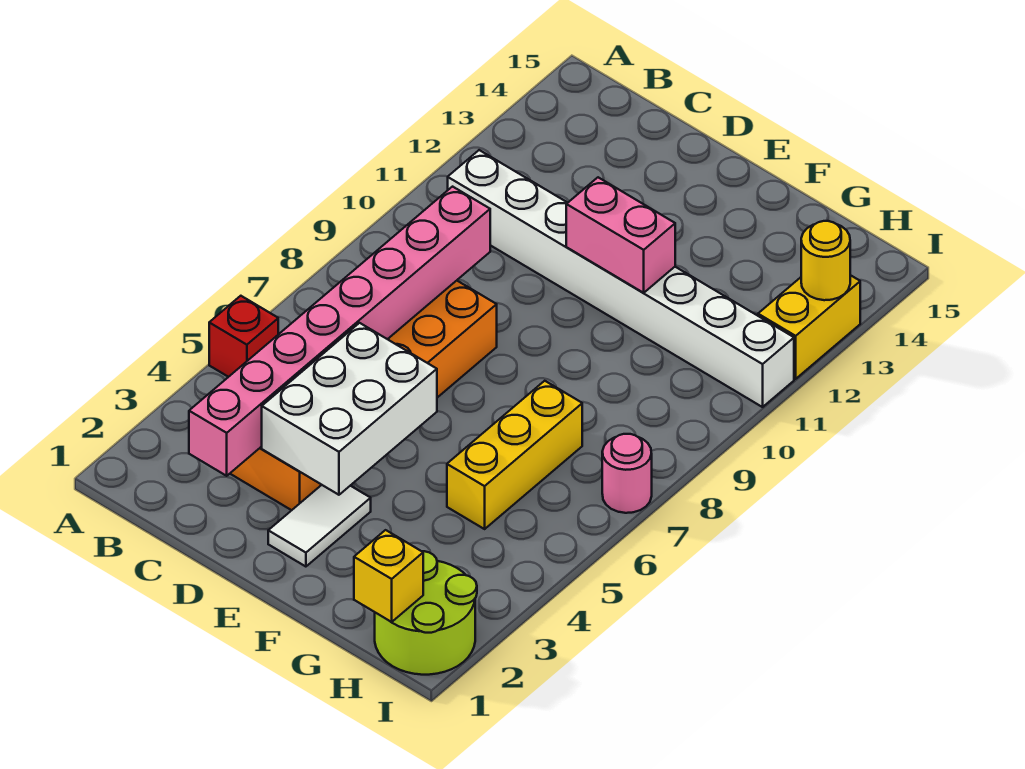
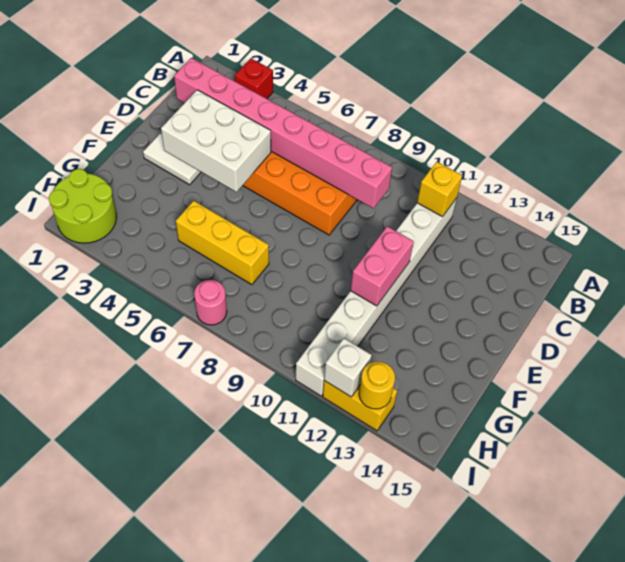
red brick A5 level 1 -> red brick A3 level 1
yellow brick H1 level 2 -> yellow brick B11 level 2
none -> white brick I12 level 2

